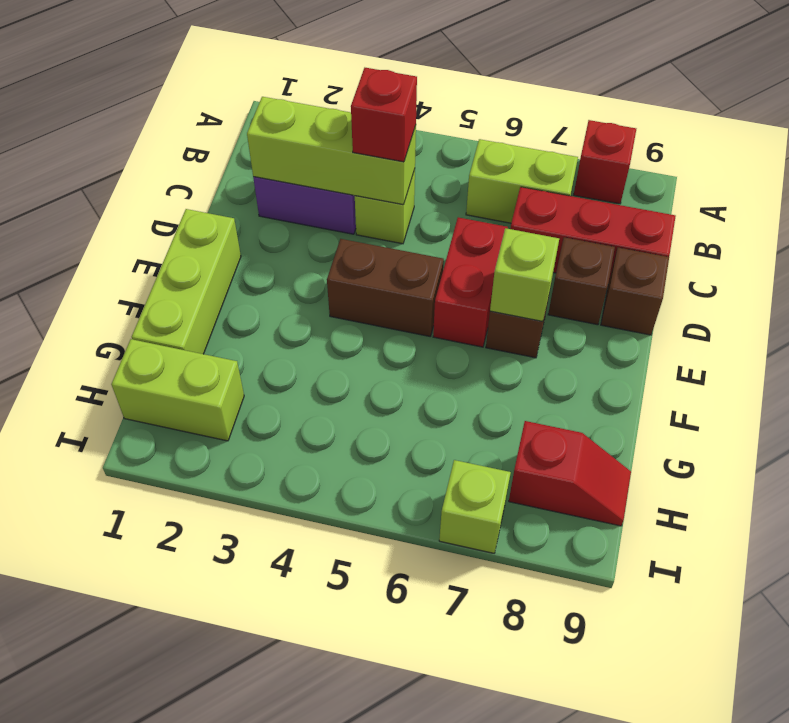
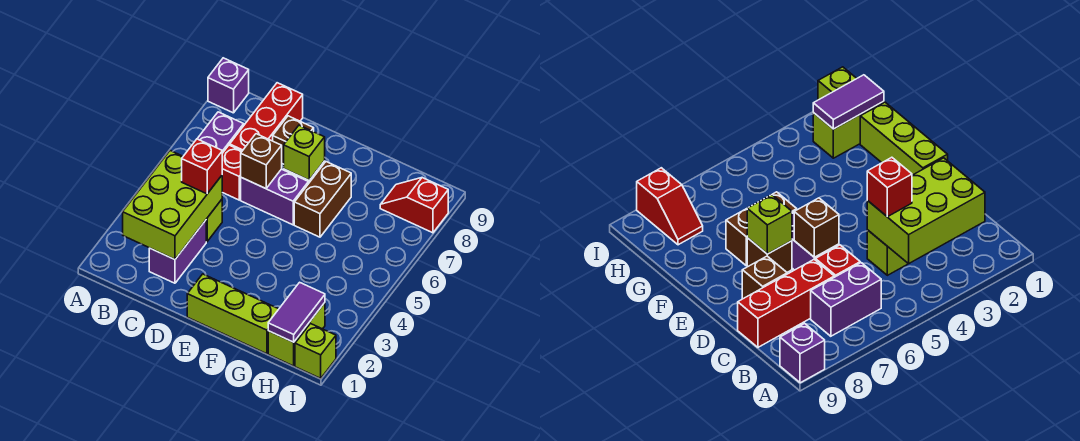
red brick A8 level 1 -> red brick C6 level 1
none -> purple brick A9 level 1
lime brick B6:B7 level 1 -> purple brick B6:B7 level 1
lime brick C2:C4 level 2 -> lime brick B2:C4 level 2
red brick D6:E6 level 1 -> purple brick D6:E6 level 1
brown brick D9 level 1 -> brown brick D6 level 2
brown brick E4:E5 level 1 -> brown brick F6:F7 level 1
none -> purple tile H1:H2 level 2
red slope H8:H9 level 1 top 8 -> red slope H8:I8 level 1 top I
lime brick I7 level 1 -> lime brick I1 level 1

